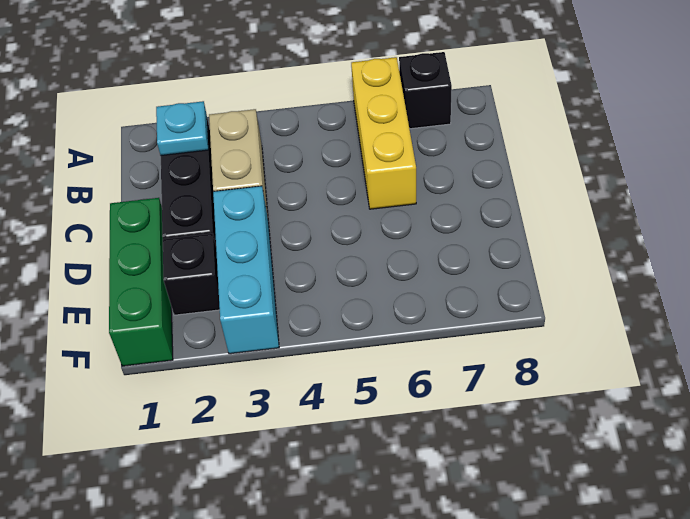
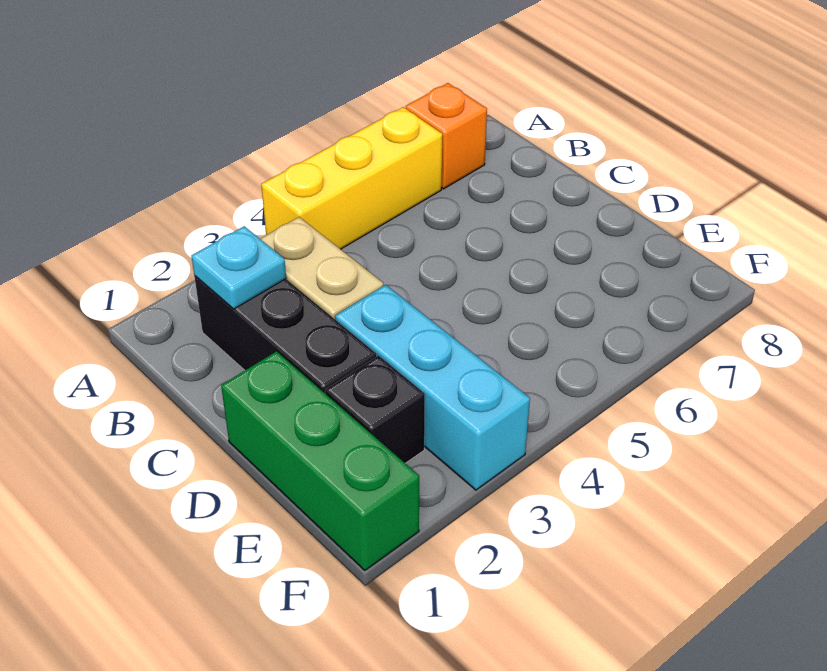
yellow brick A6:C6 level 1 -> yellow brick A4:A6 level 1
black brick A7 level 1 -> orange brick A7 level 1

